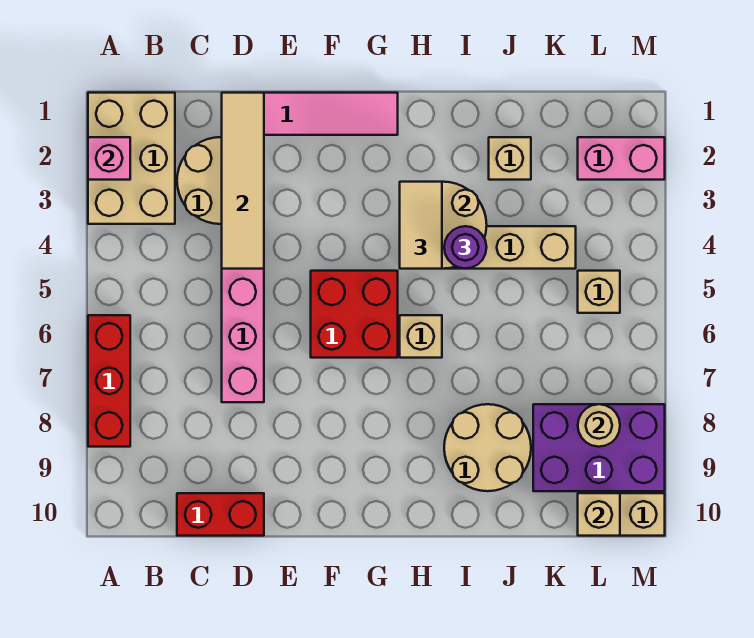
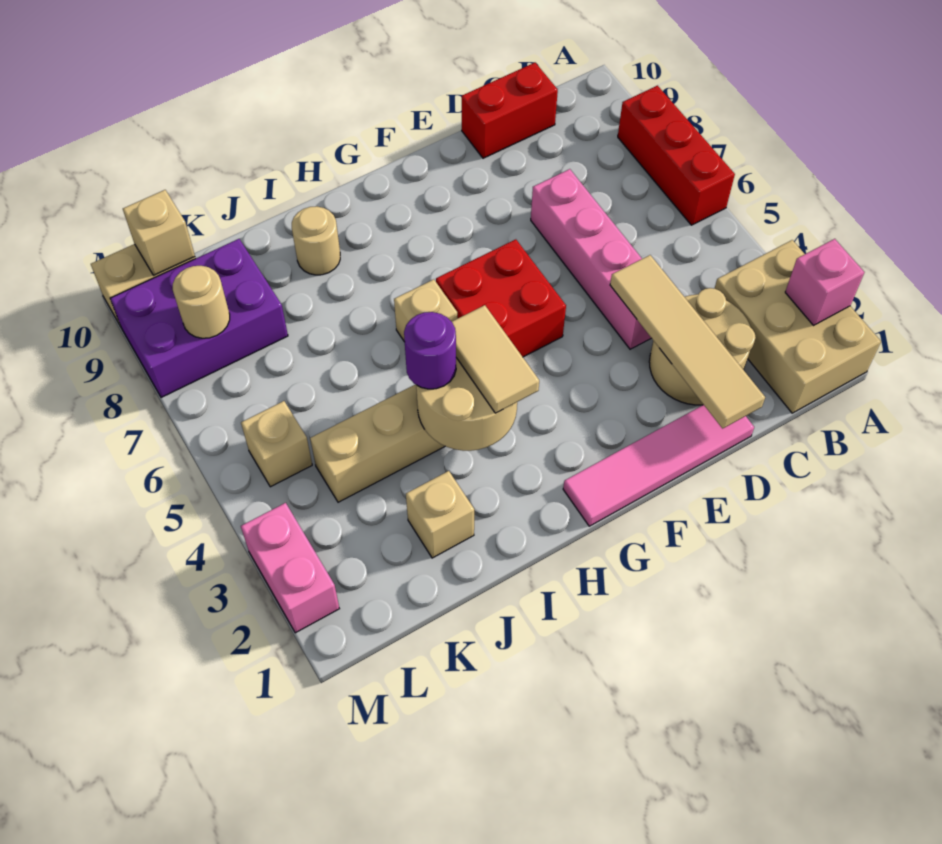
tan round brick I8:J9 level 1 -> tan round brick I9 level 1
pink brick L2:M2 level 1 -> pink brick M2:M3 level 1

